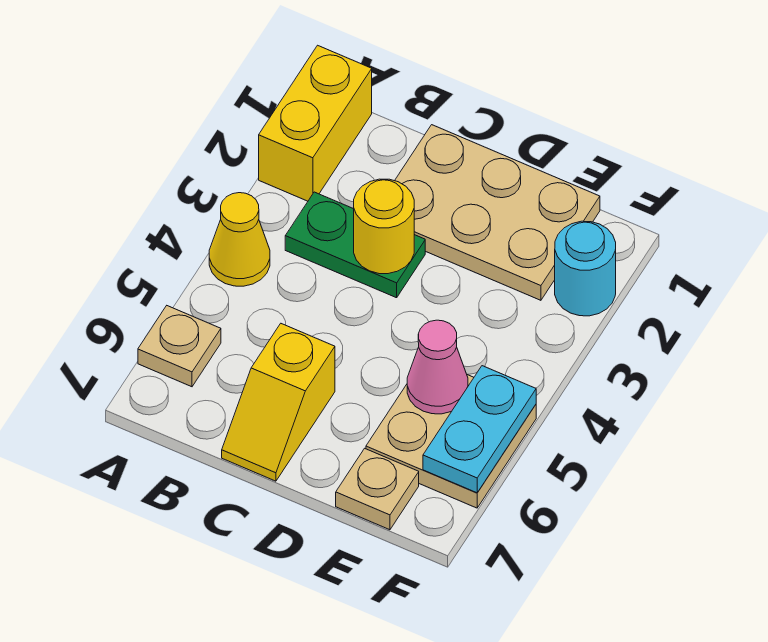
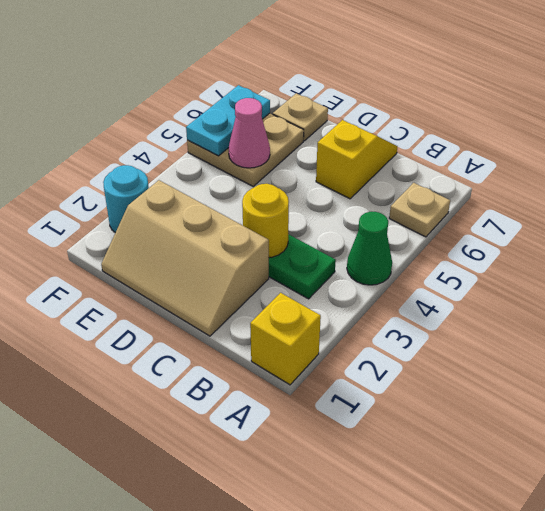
yellow brick A1:A2 level 1 -> yellow brick A1 level 1
yellow cone A4 level 1 -> green cone A4 level 1
tan plate C1:E2 level 1 -> tan slope C1:E2 level 1 top 2

